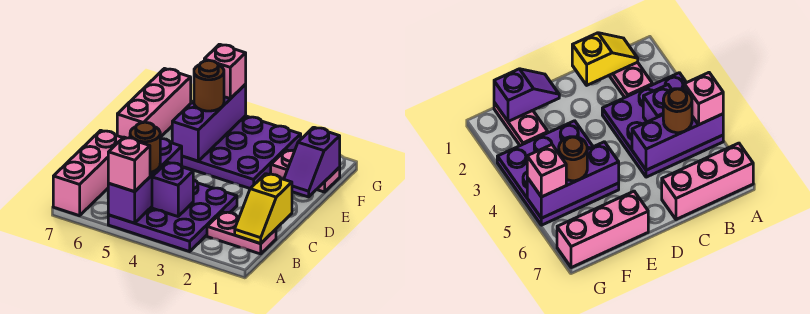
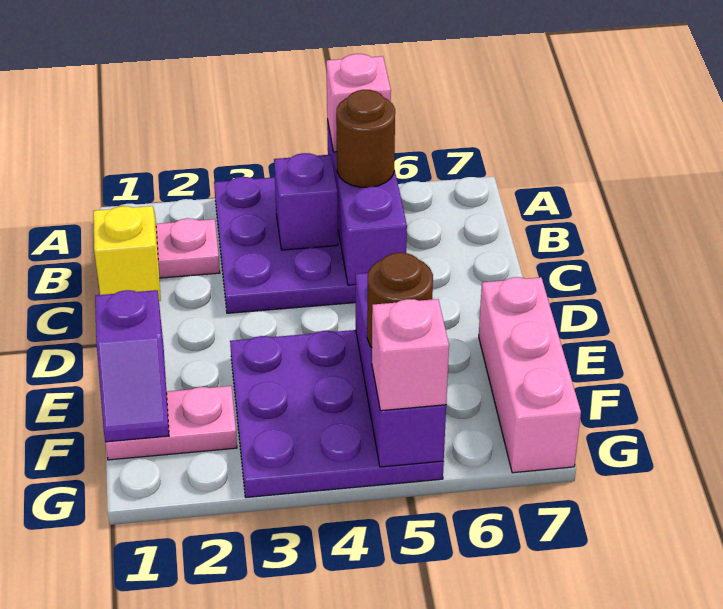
pink brick A7:C7 level 1 -> none
purple slope E1:F1 level 2 top F -> purple slope E1:F1 level 2 top E

